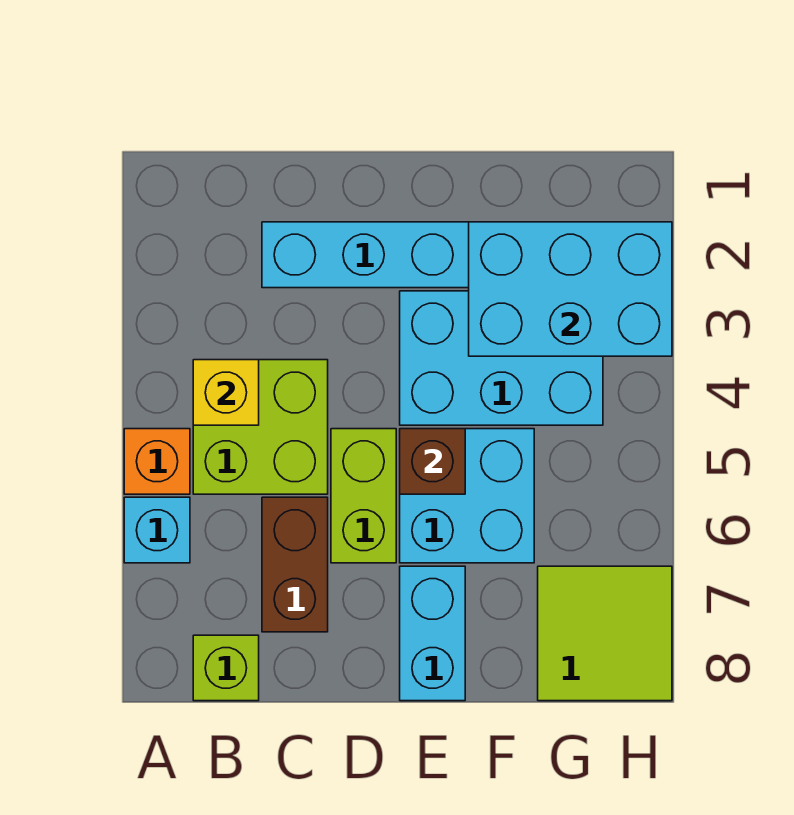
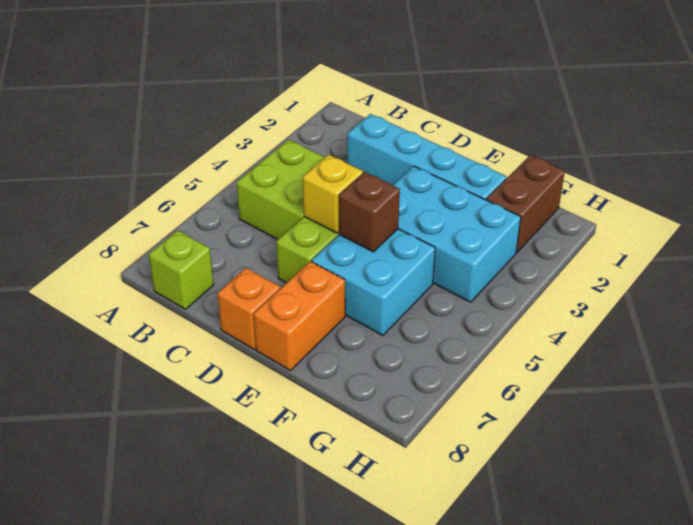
orange brick A5 level 1 -> orange brick D8 level 1
cyan brick A6 level 1 -> none
yellow brick B4 level 2 -> yellow brick D5 level 2
brown brick C6:C7 level 1 -> brown brick G1:G2 level 1
cyan brick E7:E8 level 1 -> orange brick E7:E8 level 1
cyan brick F2:H3 level 2 -> none
lime tile G7:H8 level 1 -> none

